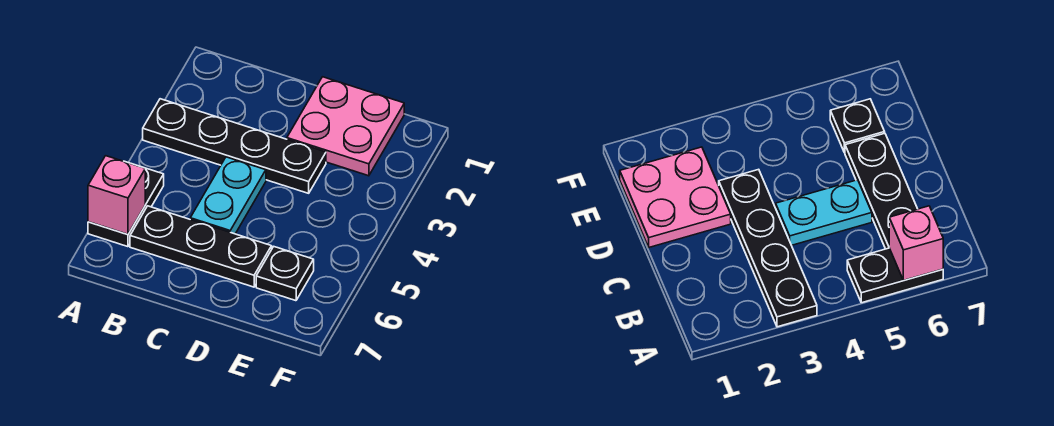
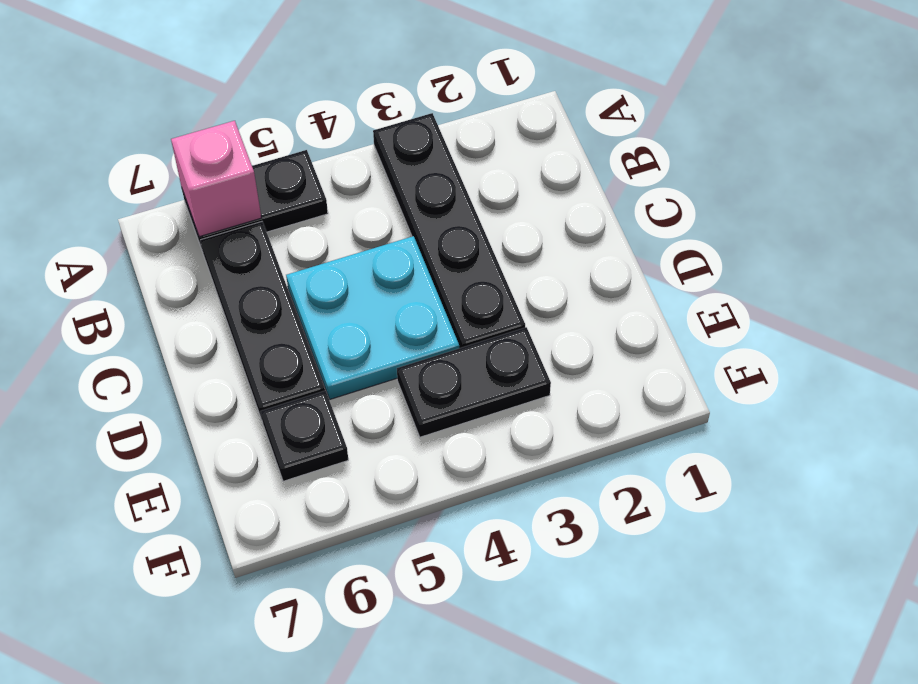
cyan plate C4:C5 level 1 -> cyan plate C4:D5 level 1
pink plate D1:E2 level 1 -> none
none -> black plate E3:E4 level 1

